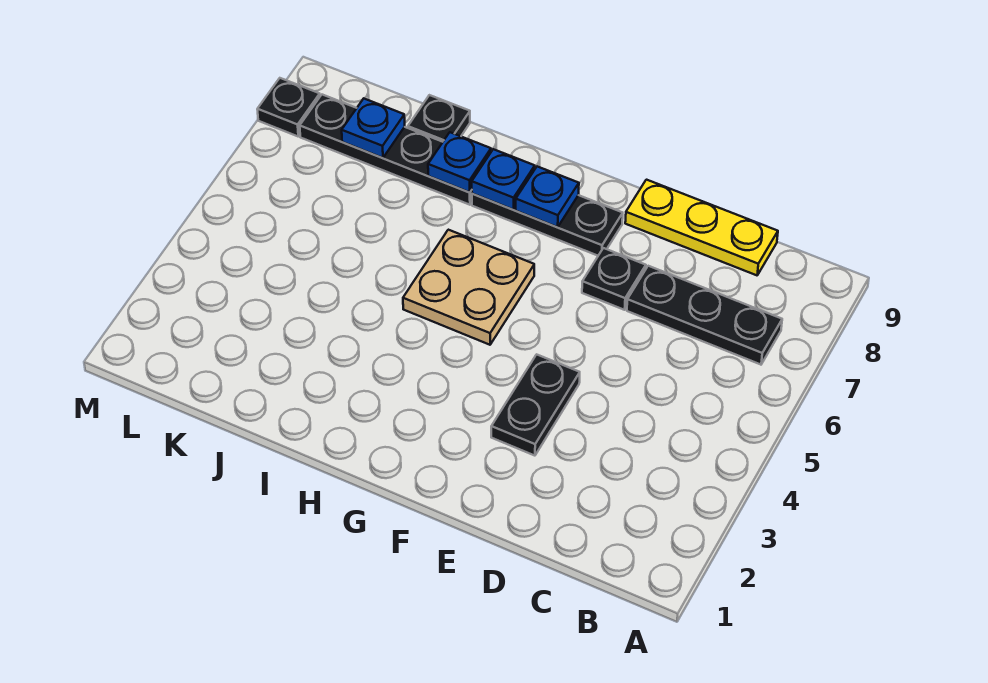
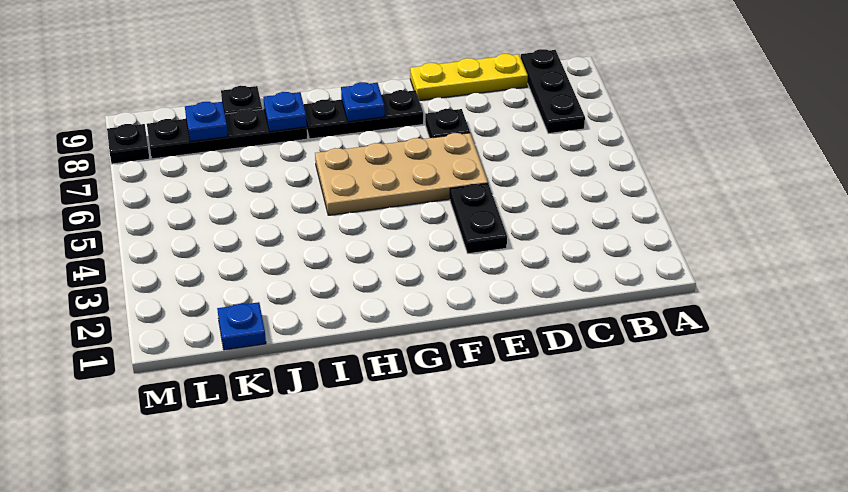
black plate B7:D7 level 1 -> black plate B7:B9 level 1
tan plate G5:H6 level 1 -> tan plate E5:H6 level 1
blue plate H8 level 2 -> blue plate K1 level 1

